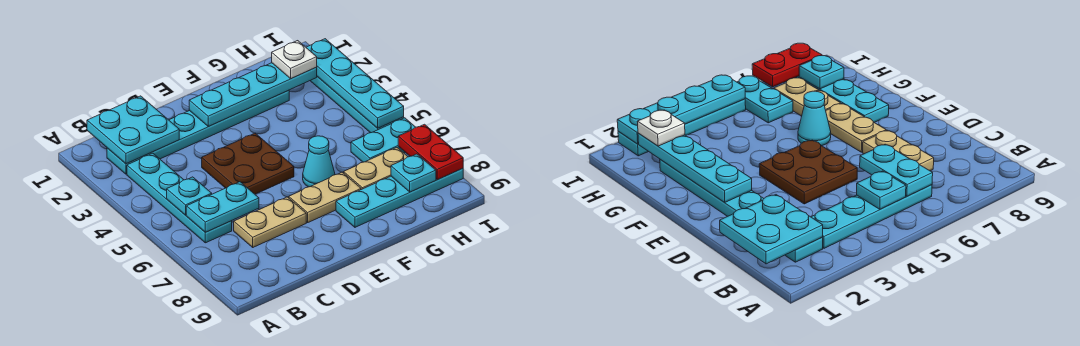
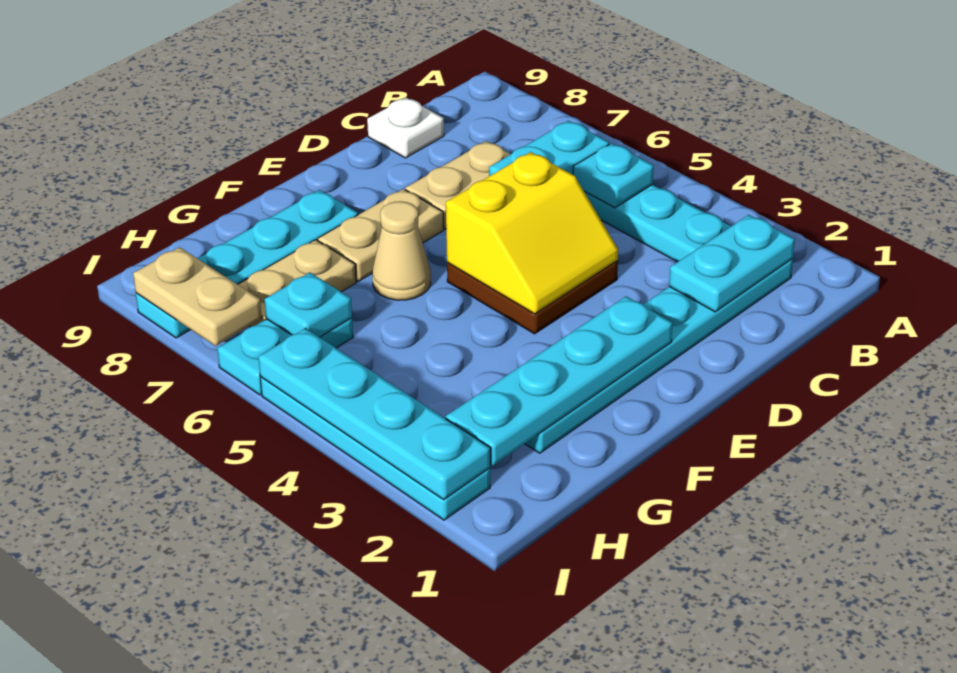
cyan plate B1:C2 level 2 -> cyan plate B2:C2 level 2
none -> yellow slope D4:E5 level 2 top 5
cyan cone F6 level 1 -> tan cone F6 level 1
white plate H2 level 3 -> white plate C9 level 1
cyan plate H8 level 2 -> cyan plate H6 level 2
red plate I7:I8 level 2 -> tan plate I7:I8 level 2

